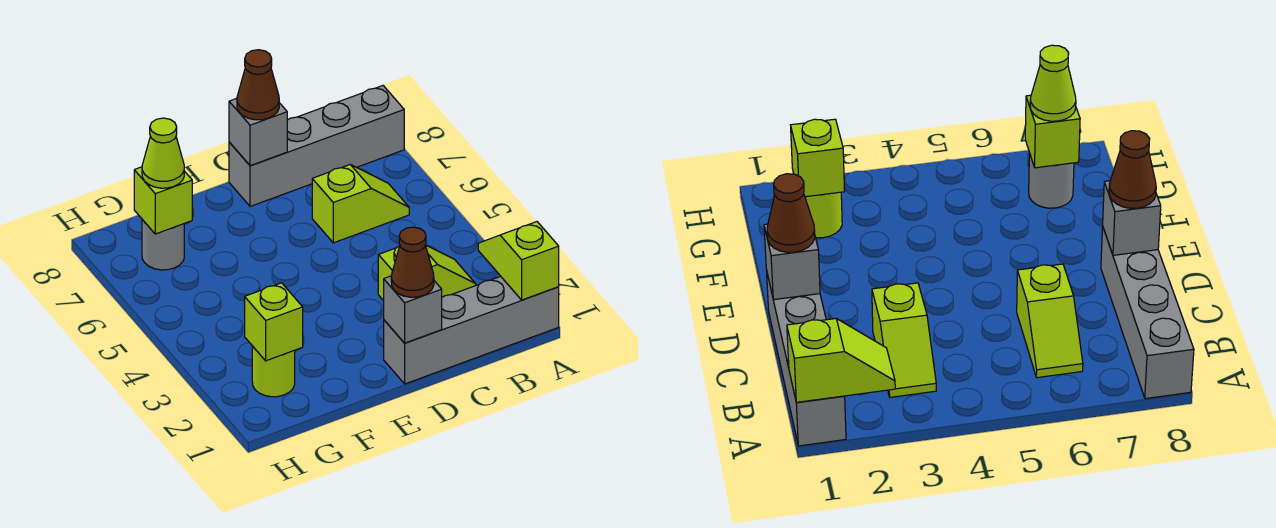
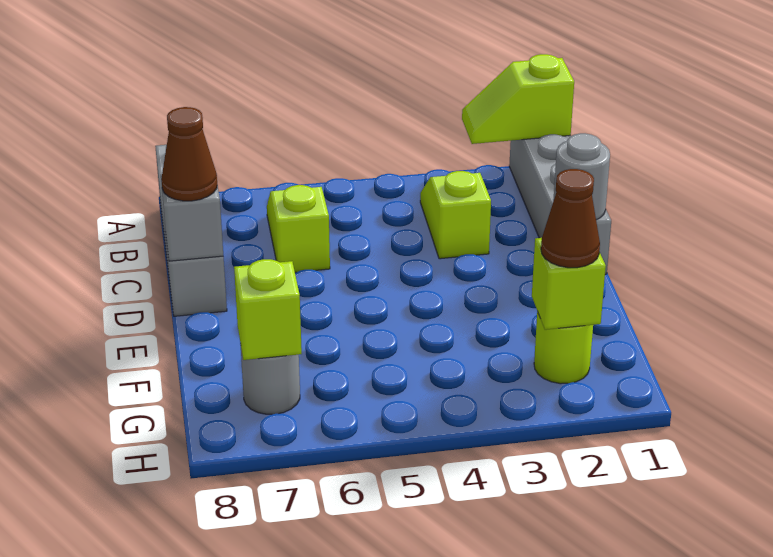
grey brick D1 level 2 -> grey round brick D1 level 2
brown cone D1 level 3 -> brown cone G2 level 3
lime cone G7 level 3 -> none

